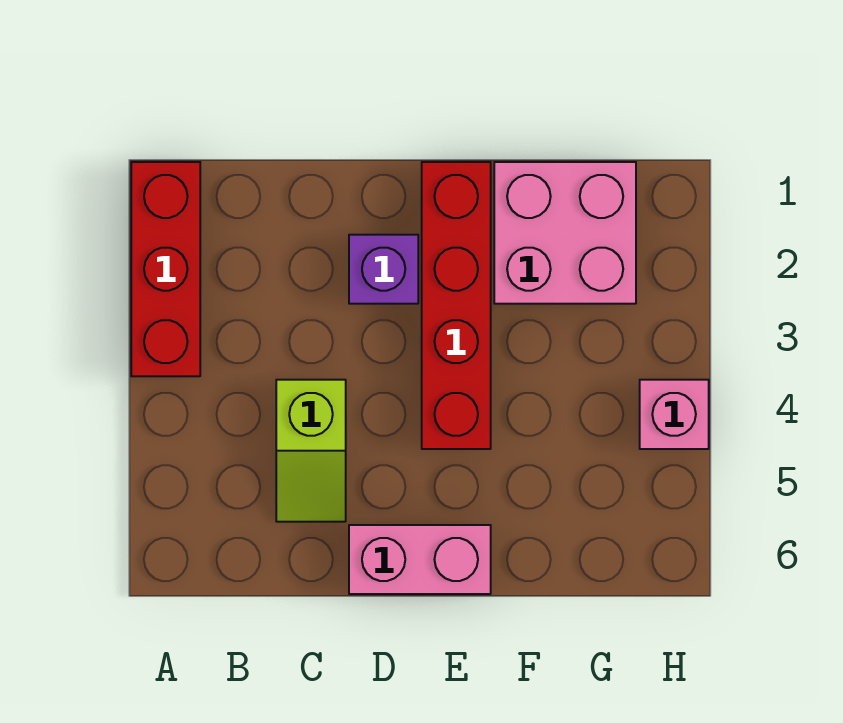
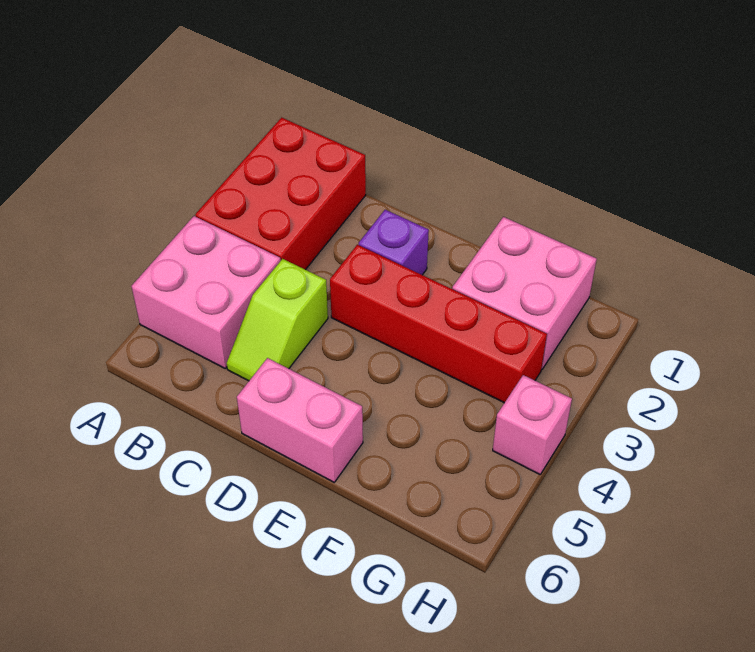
red brick A1:A3 level 1 -> red brick A1:B3 level 1
none -> pink brick A4:B5 level 1
red brick E1:E4 level 1 -> red brick D3:G3 level 1

